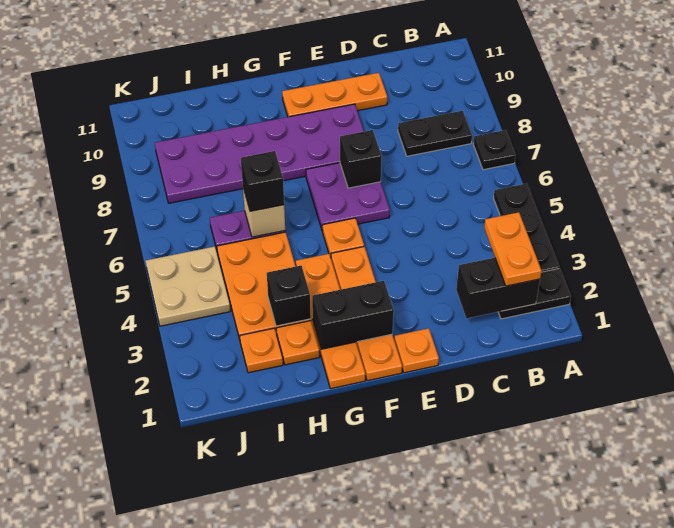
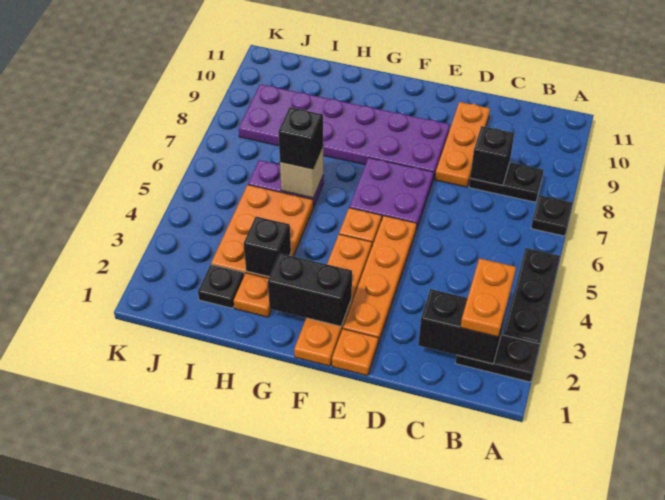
orange plate D10:F10 level 1 -> orange plate D8:D10 level 1
black brick E7 level 2 -> black brick C8 level 2
orange plate G1:G4 level 1 -> orange plate E2:E5 level 1
orange plate I2 level 1 -> black plate I2 level 1
tan plate J4:K5 level 1 -> none

